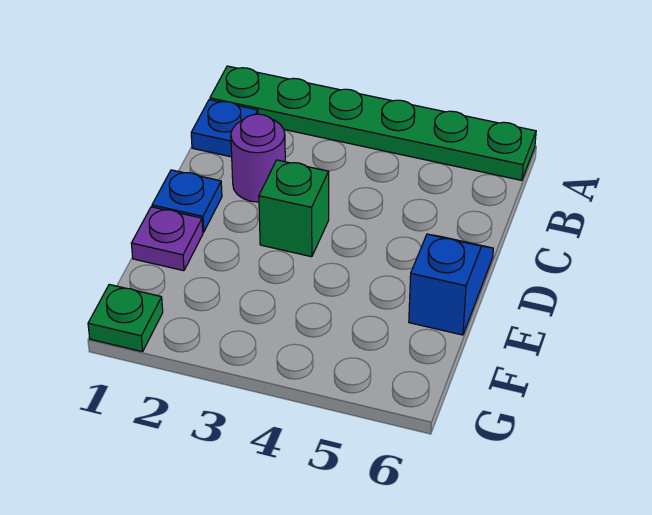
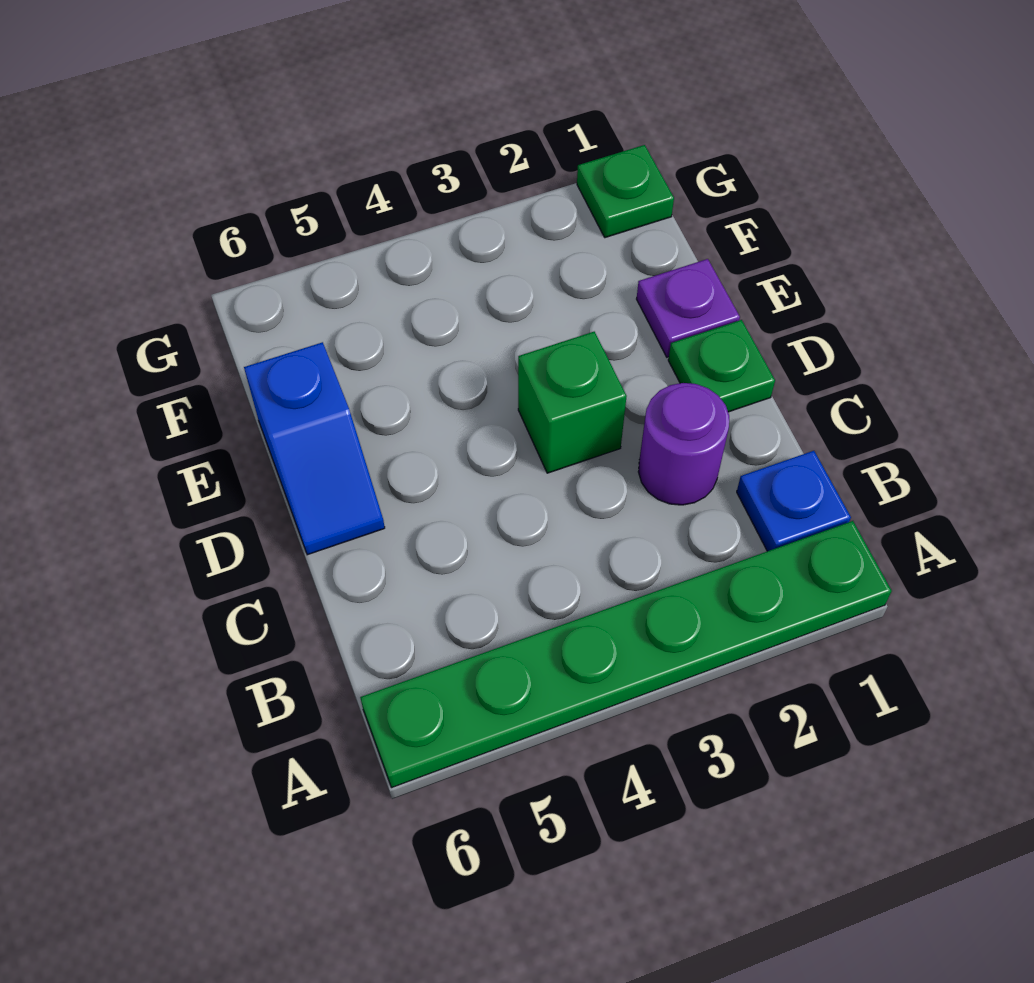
blue plate D1 level 1 -> green plate D1 level 1

